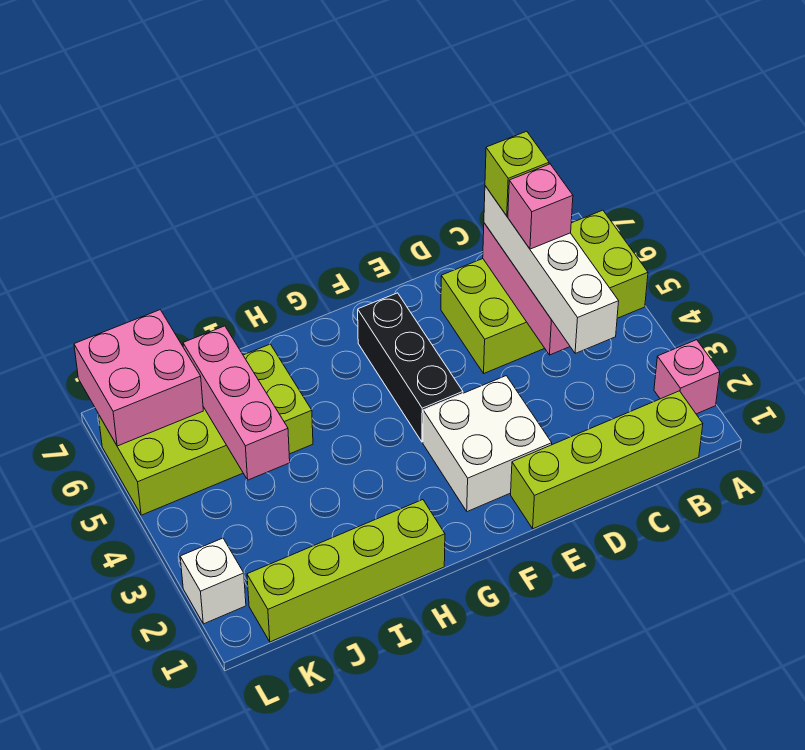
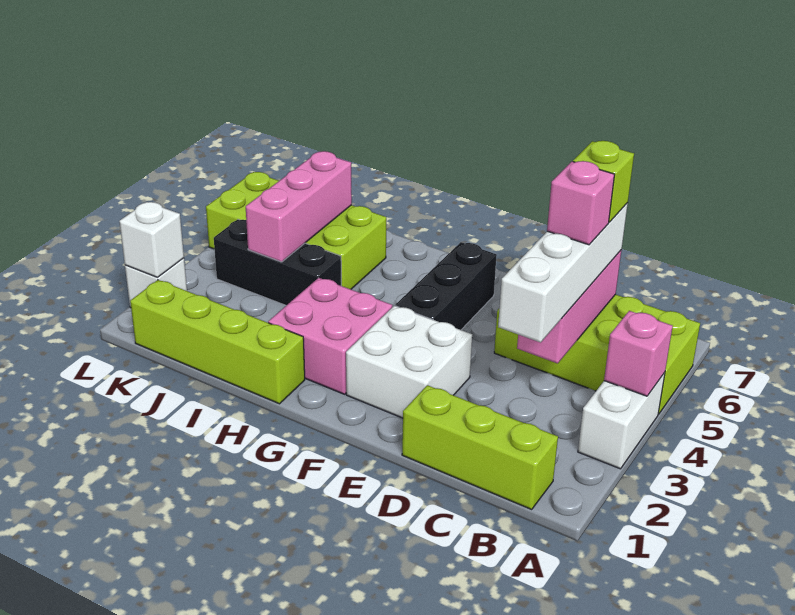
pink brick A2 level 1 -> pink brick A4 level 2
none -> white brick A3:A4 level 1
lime brick B1:E1 level 1 -> lime brick B1:D1 level 1
none -> black brick I4:K4 level 1
pink brick K6:L7 level 2 -> pink brick G2:H3 level 1
none -> white brick L2 level 2

